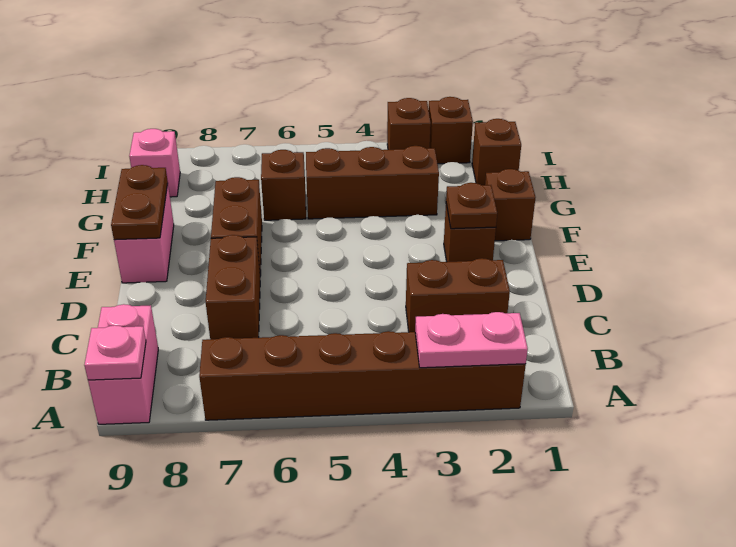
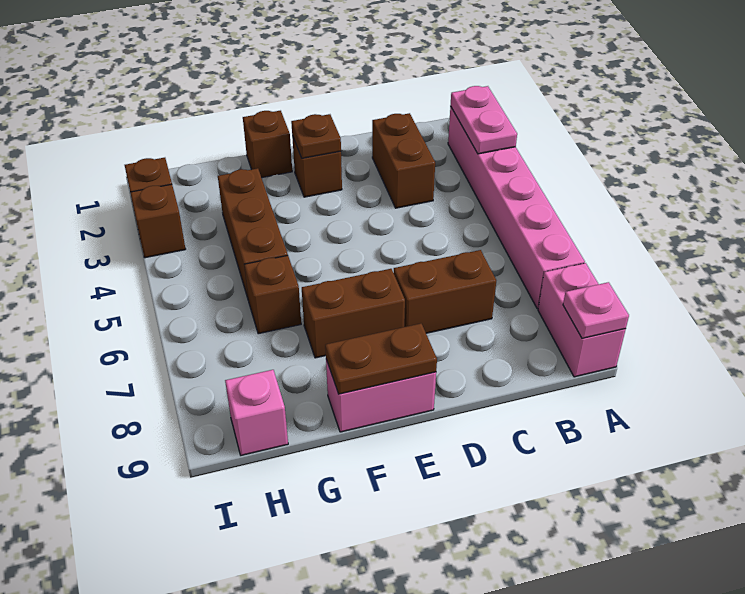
brown brick A2:A7 level 1 -> pink brick A2:A7 level 1
pink brick A9:B9 level 1 -> pink brick A8:A9 level 1
brown brick H1 level 1 -> none

